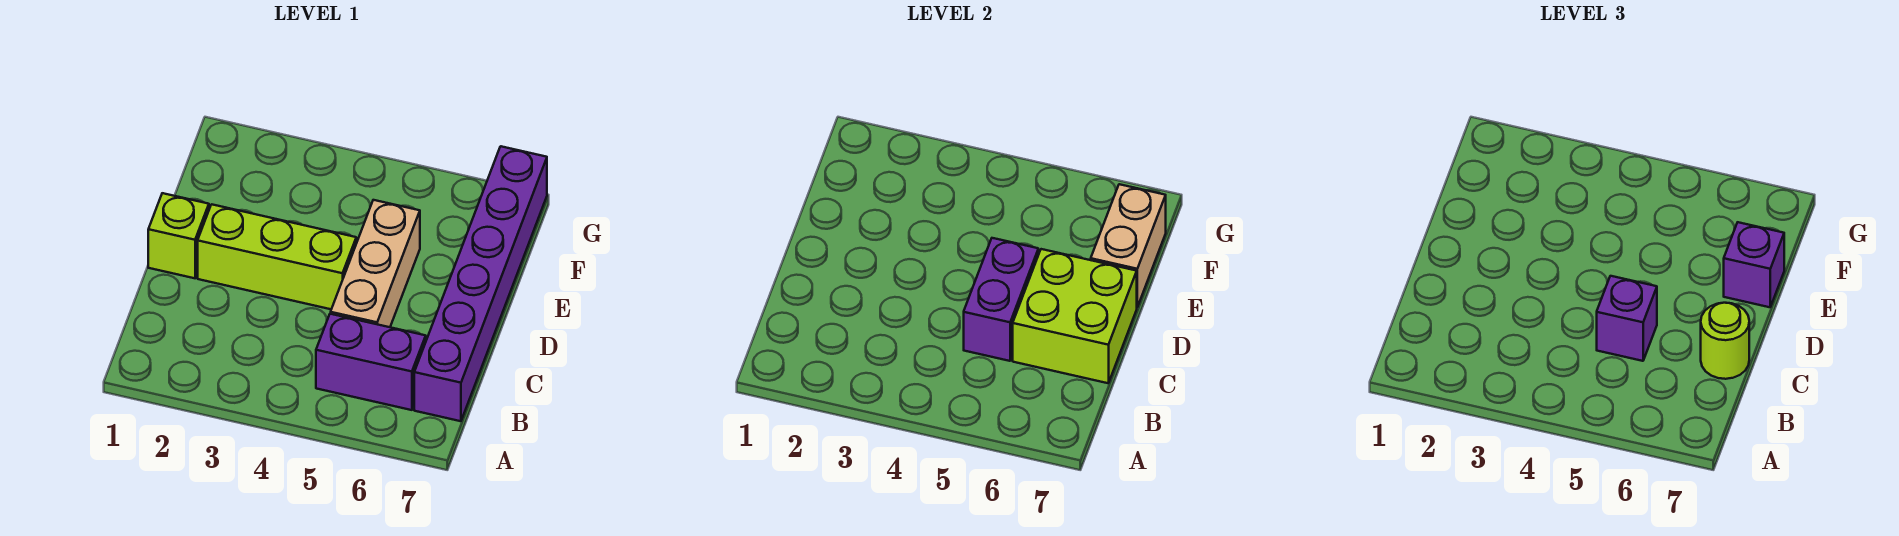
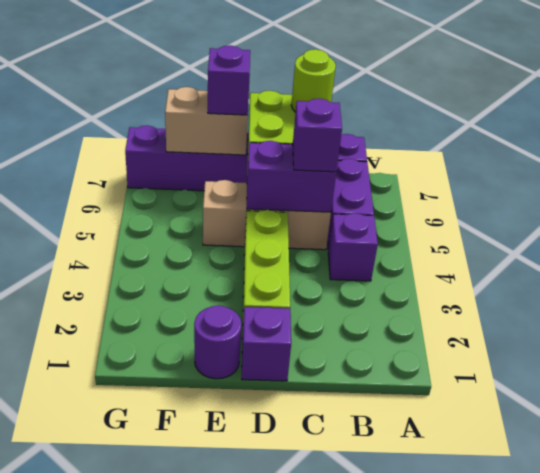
none -> purple brick B4 level 1
lime brick D1 level 1 -> purple brick D1 level 1
none -> purple round brick E1 level 1

